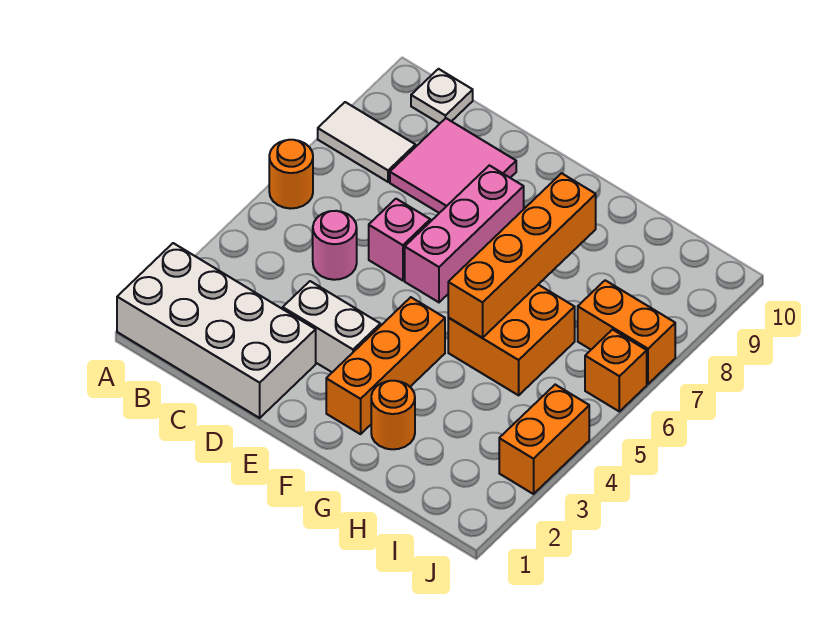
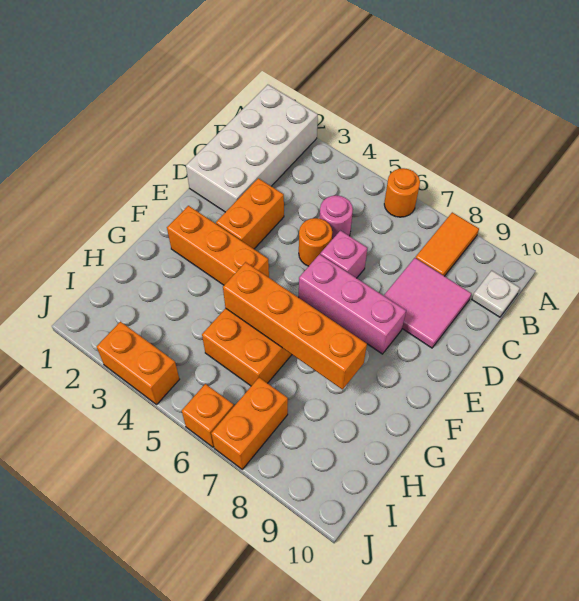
white tile A8:B8 level 1 -> orange tile A8:B8 level 1
white brick D3:E3 level 1 -> orange brick D3:E3 level 1
orange round brick G2 level 1 -> orange round brick D5 level 1

